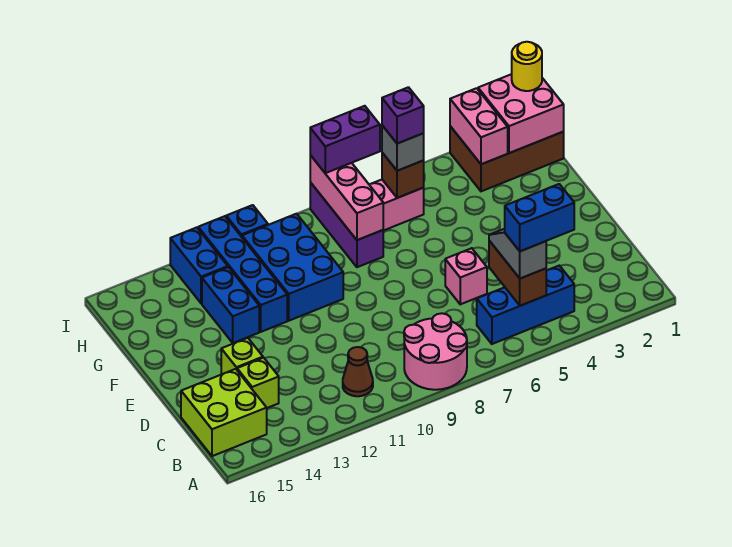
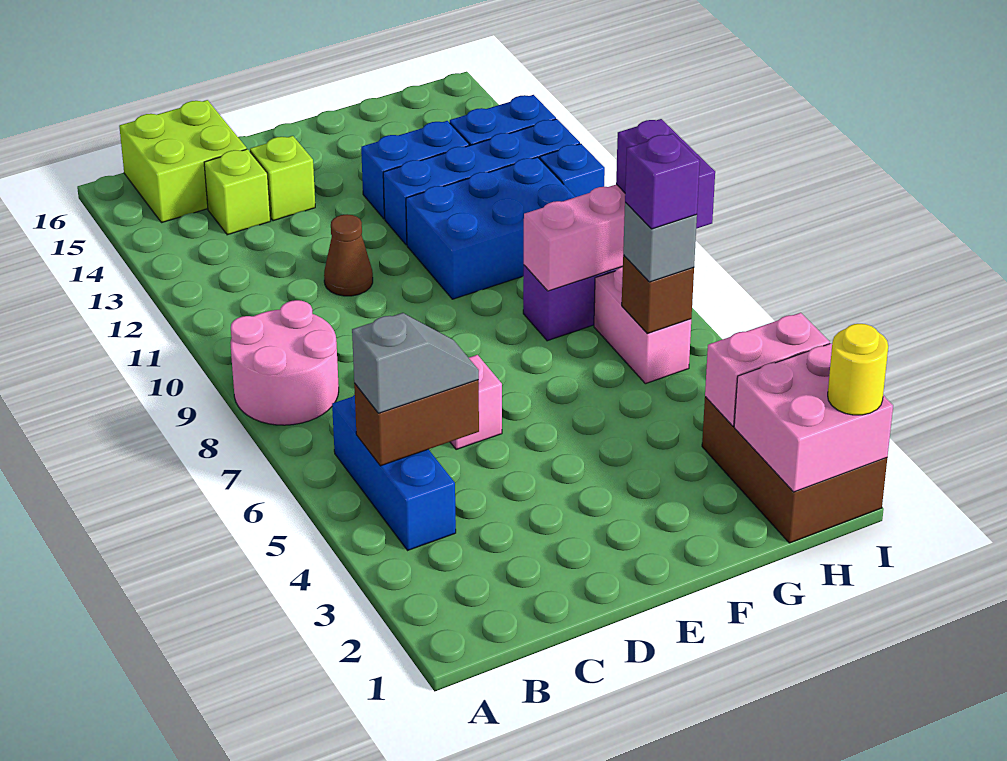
blue brick B4:B5 level 4 -> none
brown cone B11 level 1 -> brown cone D11 level 1

